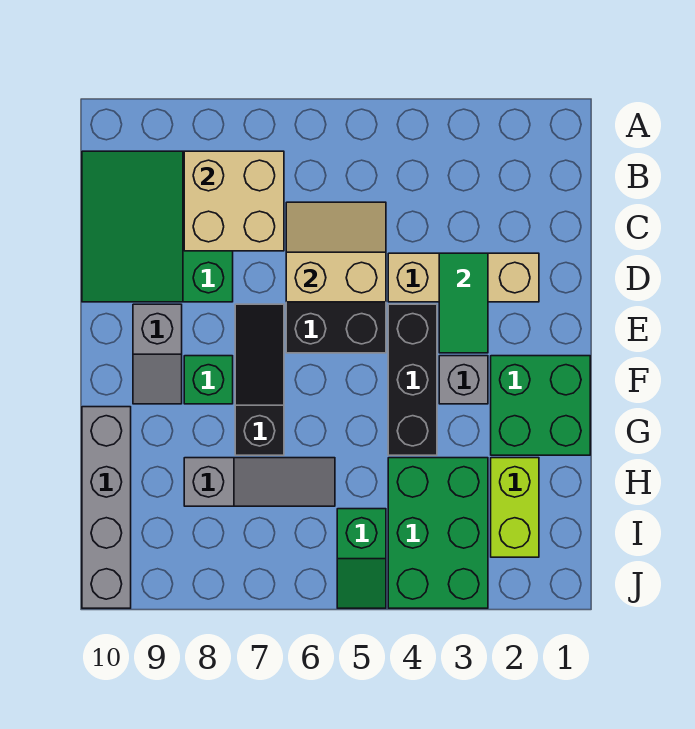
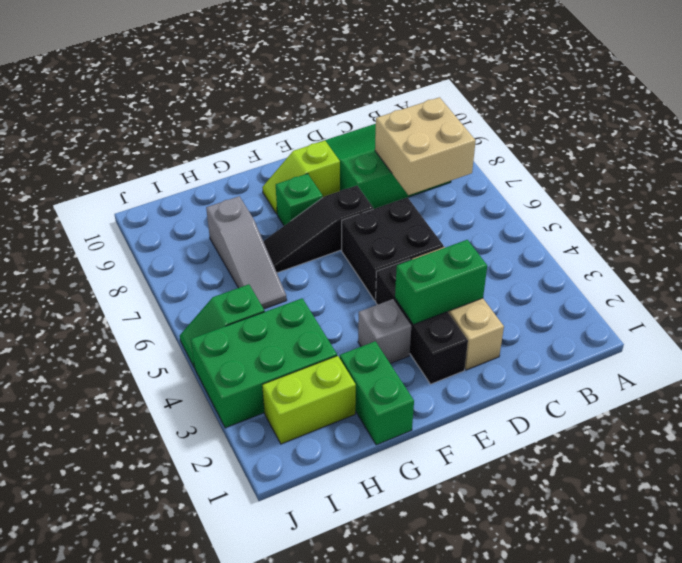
tan slope C5:D6 level 2 top D -> none
green tile D3:E3 level 2 -> green brick D3:E3 level 2
black brick E4:G4 level 1 -> black brick E2:E4 level 1
black slope E7:G7 level 1 top G -> black slope E7:G7 level 1 top E
grey slope E9:F9 level 1 top E -> lime slope E9:F9 level 1 top E
green brick F1:G2 level 1 -> green brick G1:G2 level 1
grey brick G10:J10 level 1 -> none

